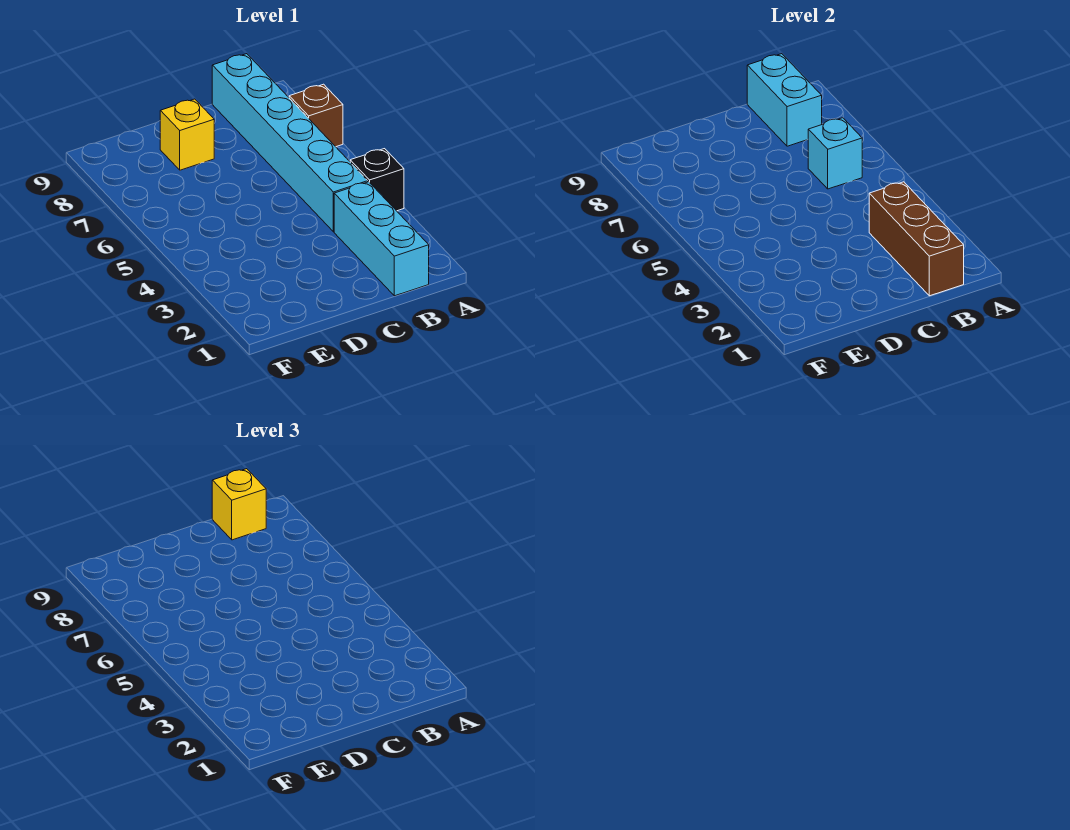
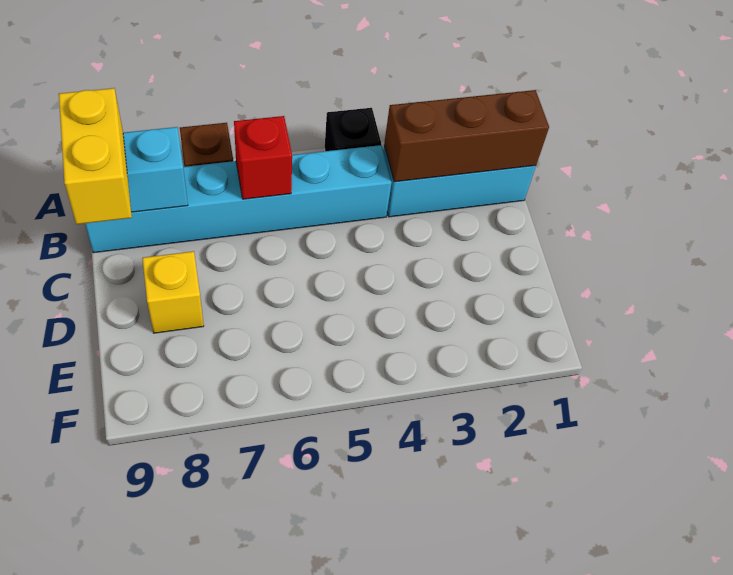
cyan brick B6 level 2 -> red brick B6 level 2
yellow brick B9 level 3 -> yellow brick B9:C9 level 3

